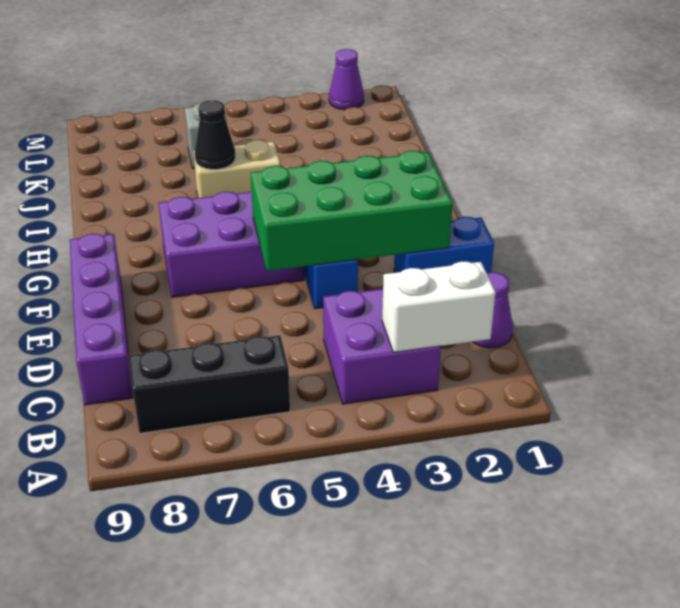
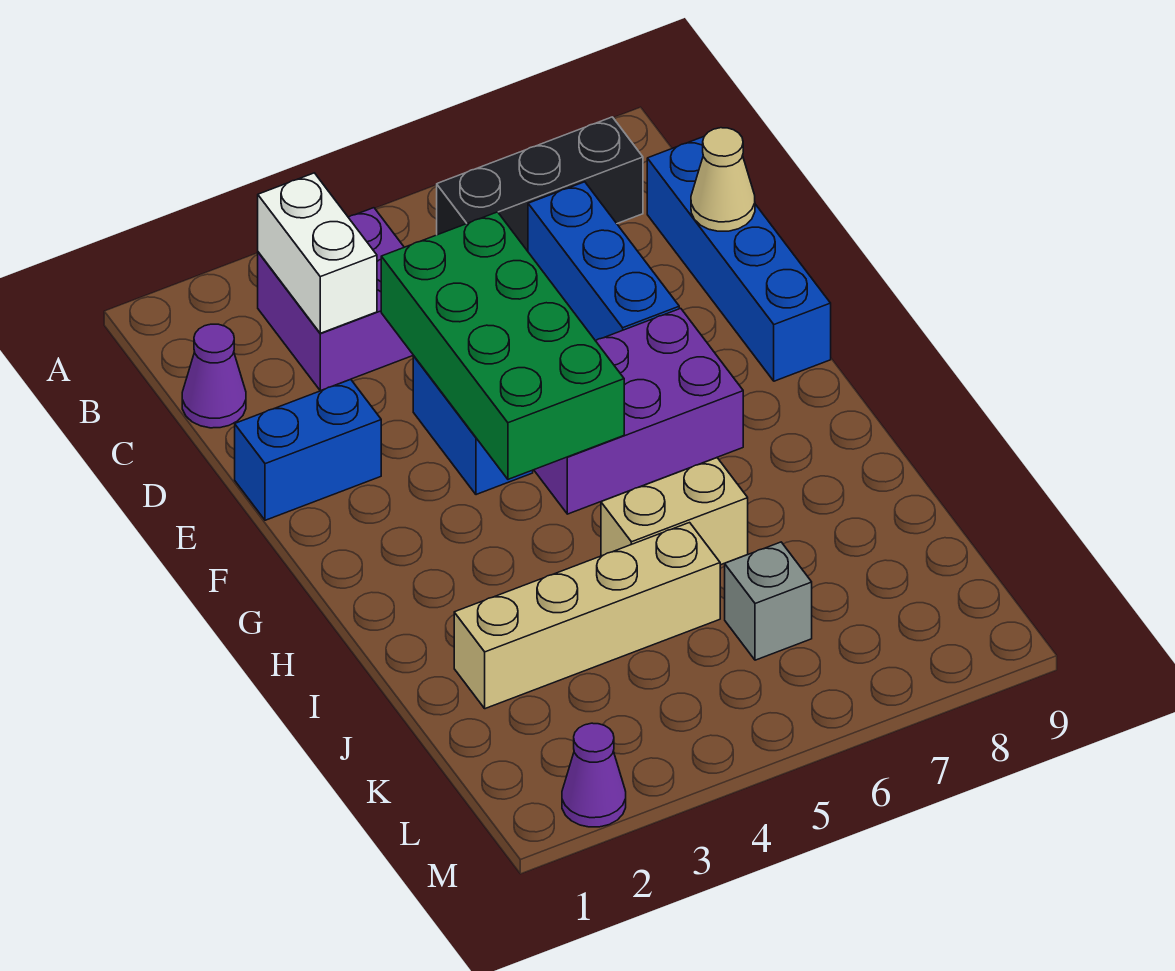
white brick B2:B3 level 2 -> white brick B3:C3 level 2
none -> blue brick C7:E7 level 1
purple brick C9:F9 level 1 -> blue brick C9:F9 level 1
none -> tan cone D9 level 2
green brick E2:F5 level 2 -> green brick D4:G5 level 2
black cone I6 level 2 -> none
none -> tan brick J2:J5 level 1

